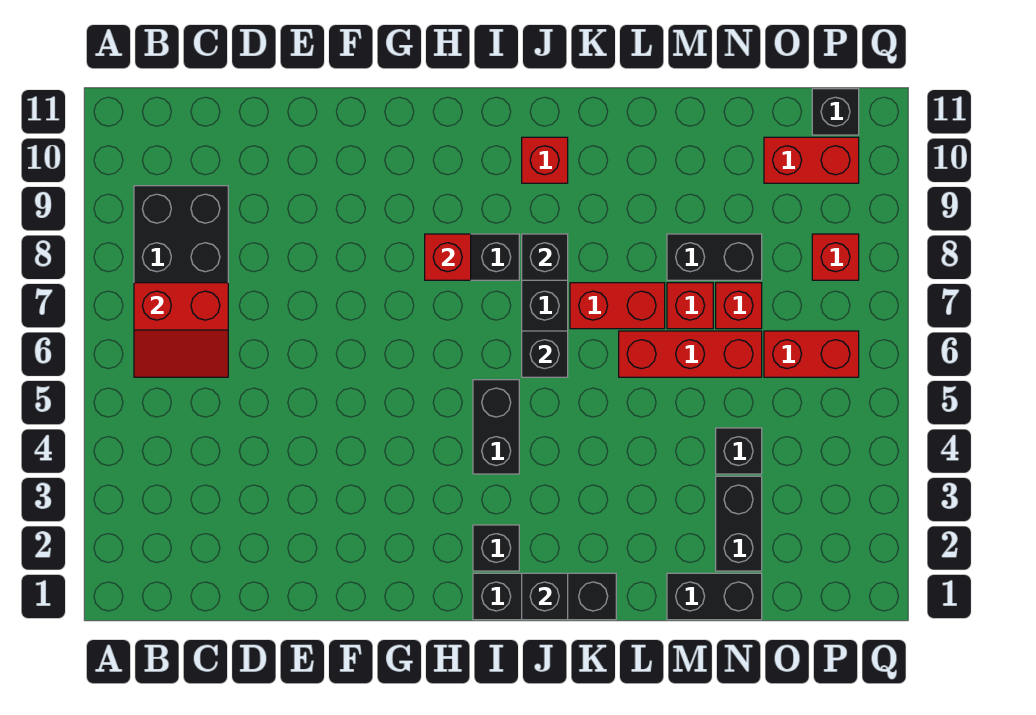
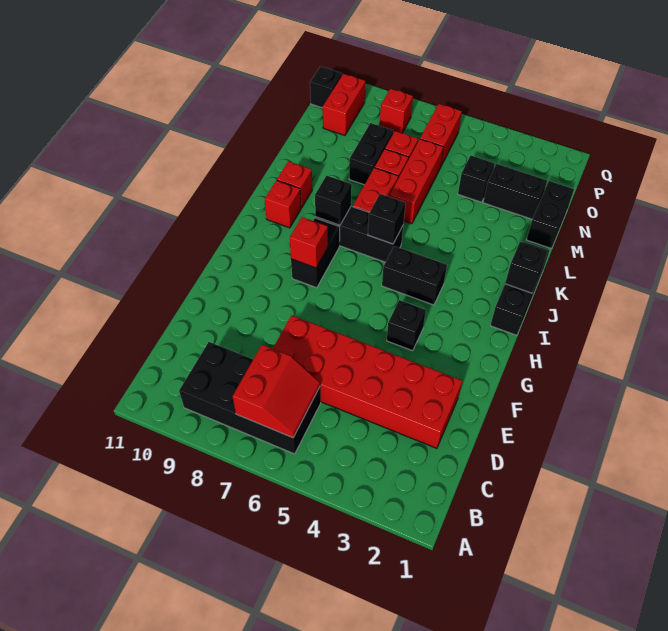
none -> red brick D2:E7 level 1
black brick I2 level 1 -> black brick G4 level 1
none -> red brick K10 level 1

